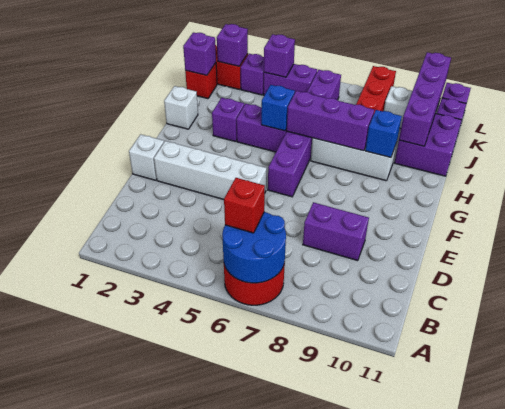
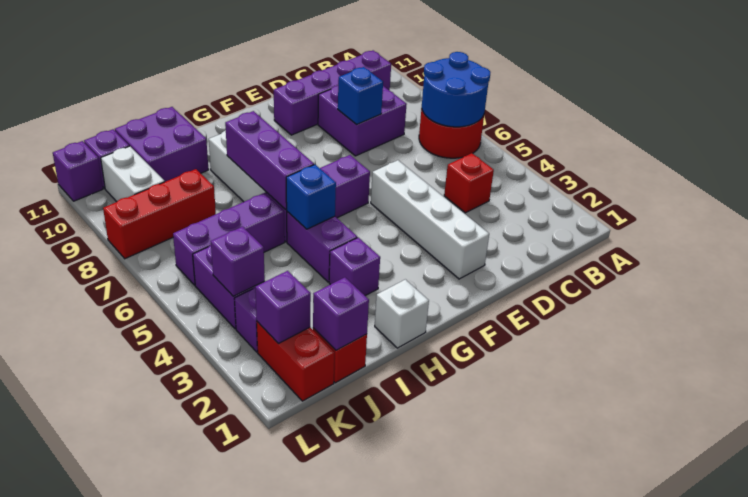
red brick B6 level 3 -> red brick C4 level 1
purple brick D8:D9 level 1 -> purple brick C8:D9 level 1
white brick E1 level 1 -> none
blue brick H9 level 2 -> blue brick D8 level 2
purple brick I10:L10 level 2 -> purple brick B10:E10 level 1

